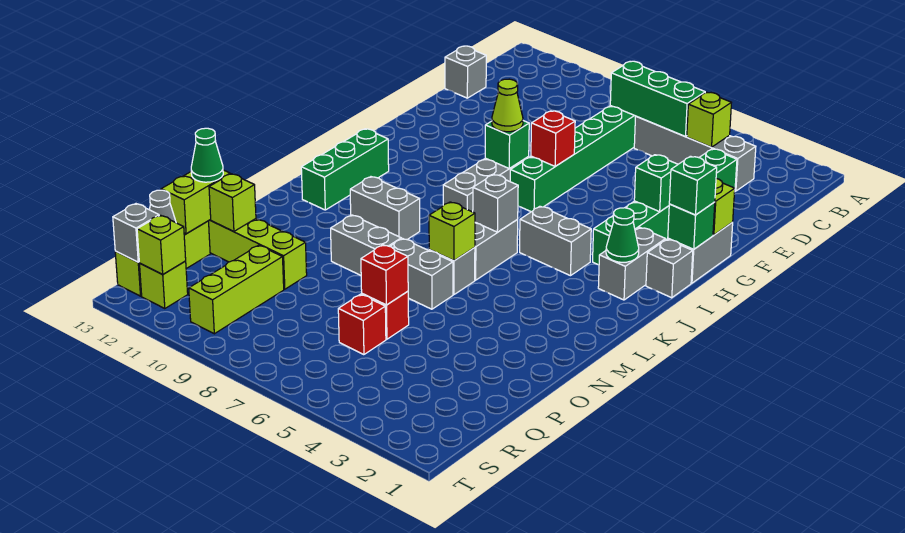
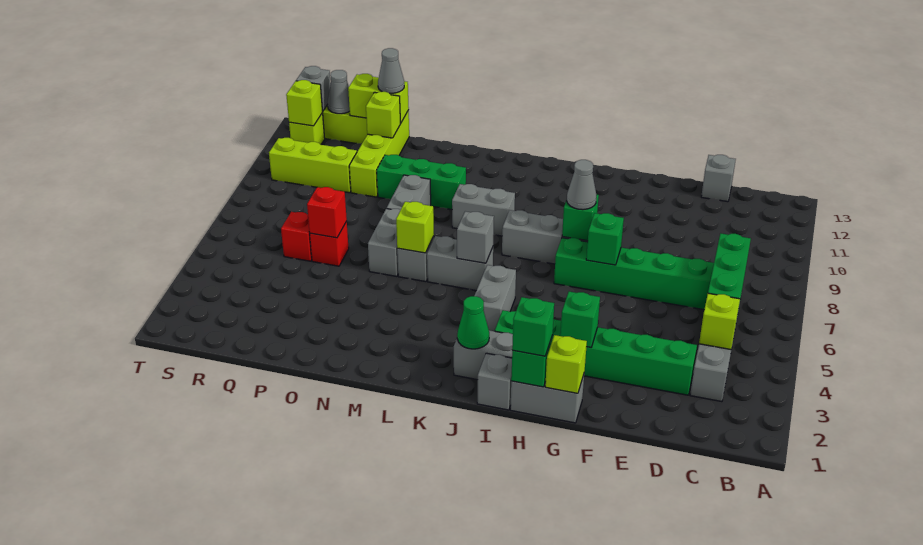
red brick G7 level 2 -> green brick G7 level 2
lime cone H8 level 3 -> grey cone H8 level 3
green brick J12:L12 level 1 -> green brick M10:O10 level 1
grey brick L9:L10 level 1 -> grey brick K9:L9 level 1
green cone P13 level 3 -> grey cone P13 level 3

